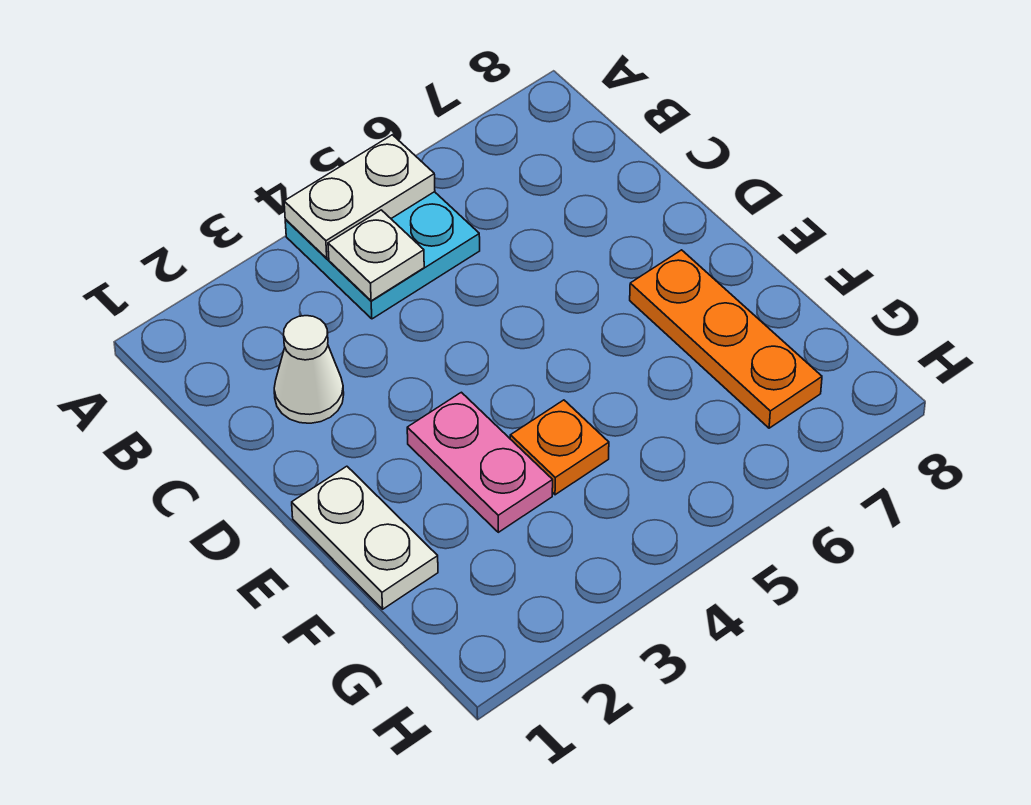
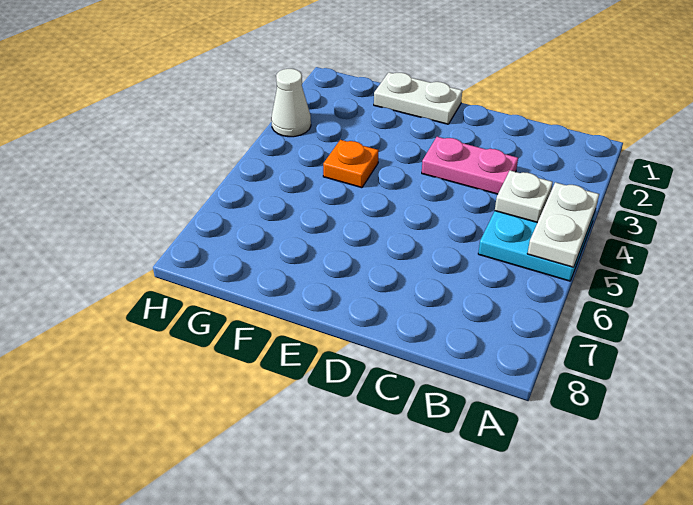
white cone C2 level 1 -> white cone H3 level 1
pink plate E3:F3 level 1 -> pink plate C3:D3 level 1
orange plate E7:G7 level 1 -> none

